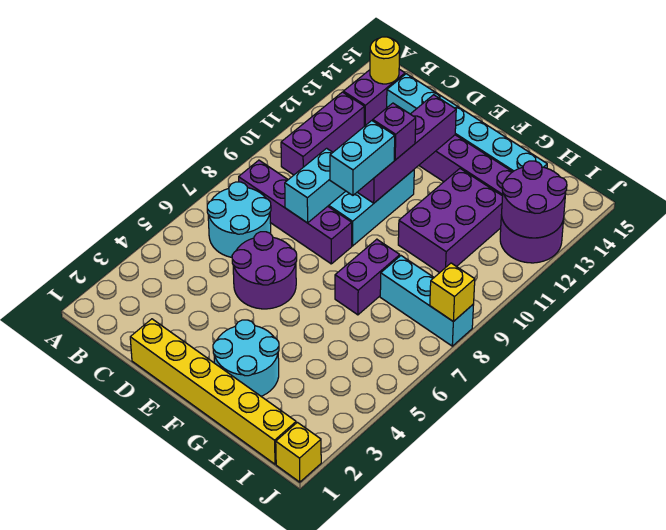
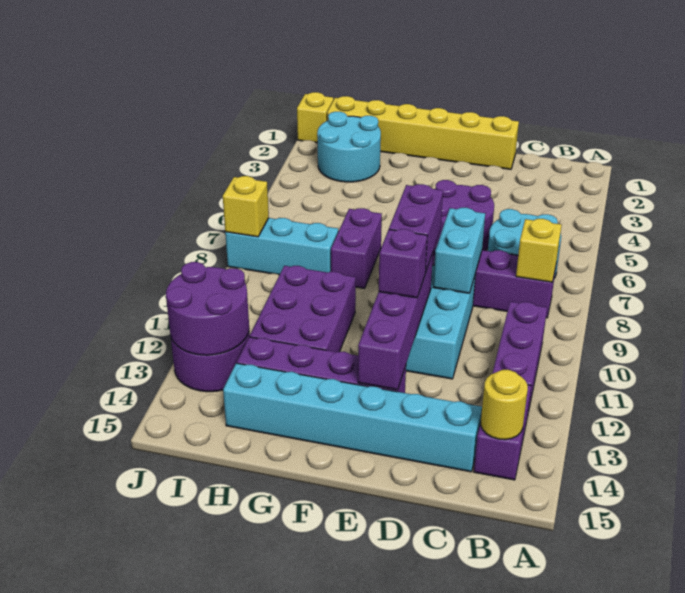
none -> yellow brick B8 level 2
cyan brick E9:E10 level 3 -> purple brick E9:E10 level 3
cyan round brick F2:G3 level 1 -> cyan round brick H2:I3 level 1

